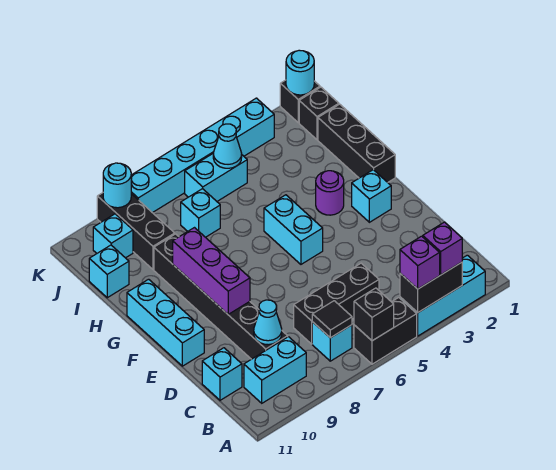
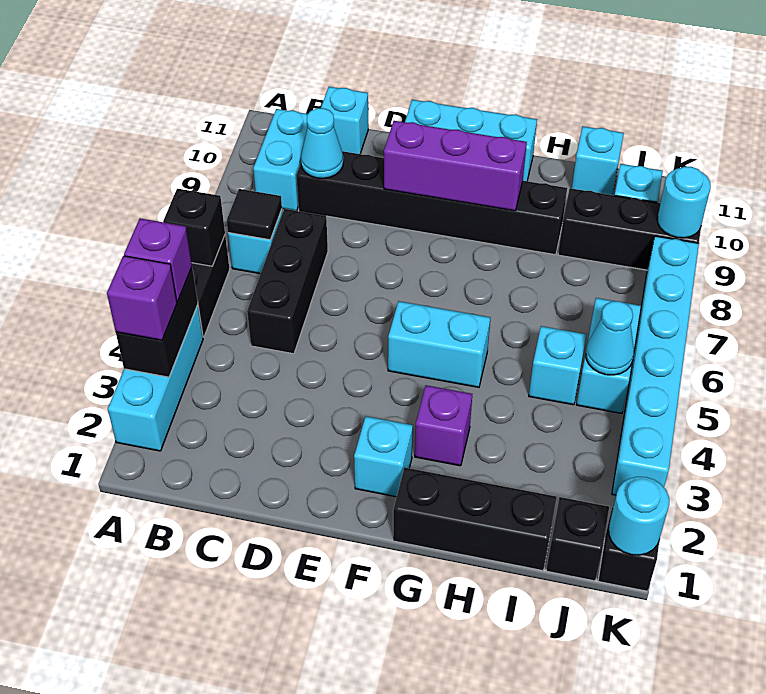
purple round brick G3 level 1 -> purple brick G3 level 1
cyan brick I7 level 1 -> cyan brick I5 level 1

